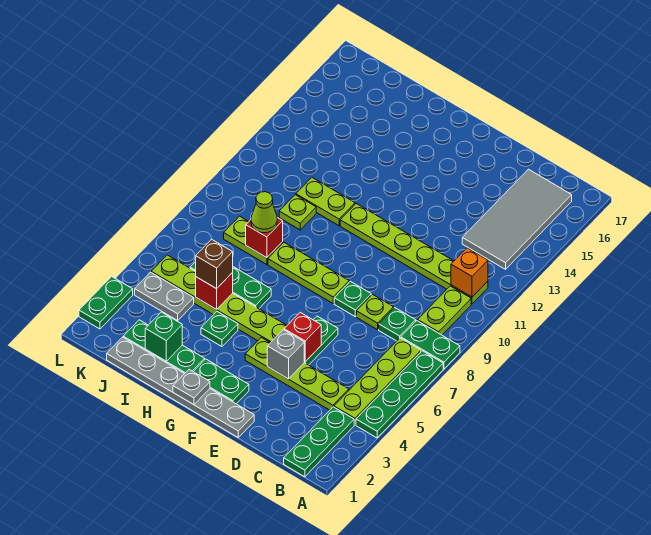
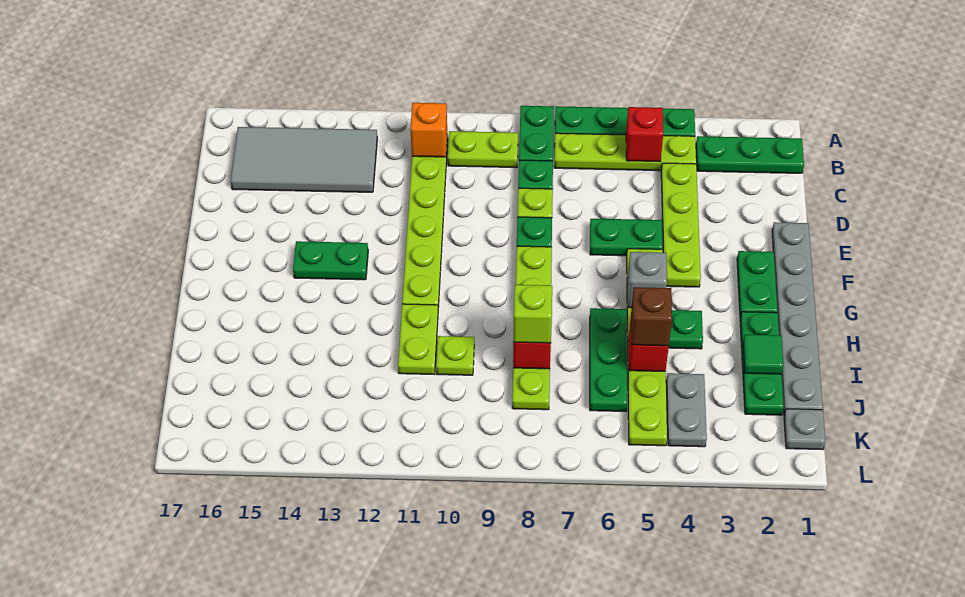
grey brick E4 level 2 -> grey brick G5 level 2
red brick E5 level 2 -> red brick B5 level 2
grey plate G1 level 2 -> grey plate K1 level 1
green brick I2 level 2 -> green tile I2 level 2
lime cone I8 level 3 -> lime brick I8 level 3
green plate L2:L3 level 1 -> green plate F13:F14 level 1

